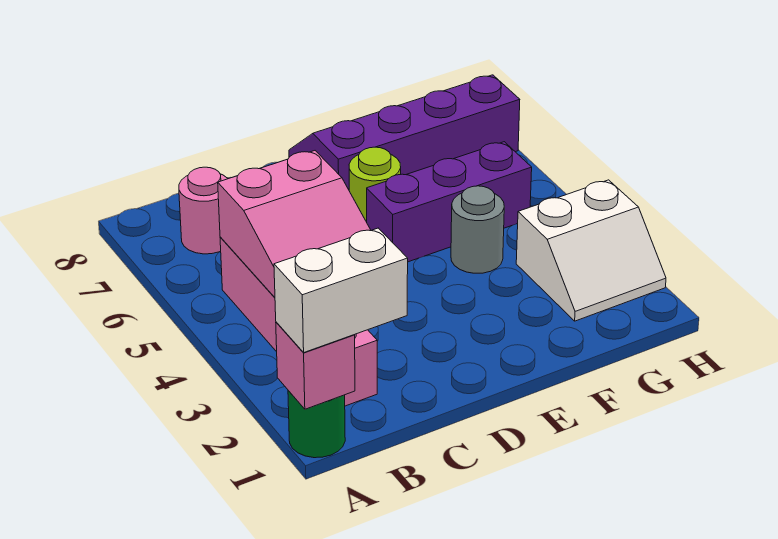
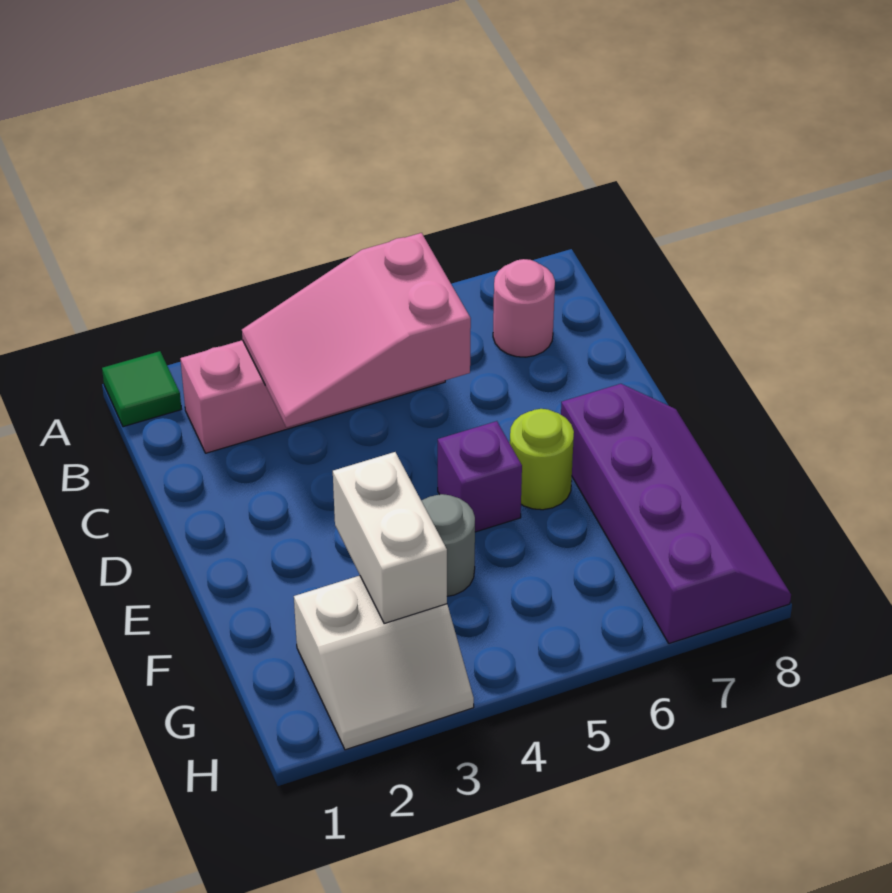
green round brick A1 level 1 -> green tile A1 level 1
pink brick A1 level 2 -> none
white brick A1:B1 level 3 -> white brick F3:G3 level 2
purple brick E5:G5 level 1 -> purple brick E5 level 1
white slope G2:H3 level 1 top 3 -> white slope G2:H3 level 1 top G

